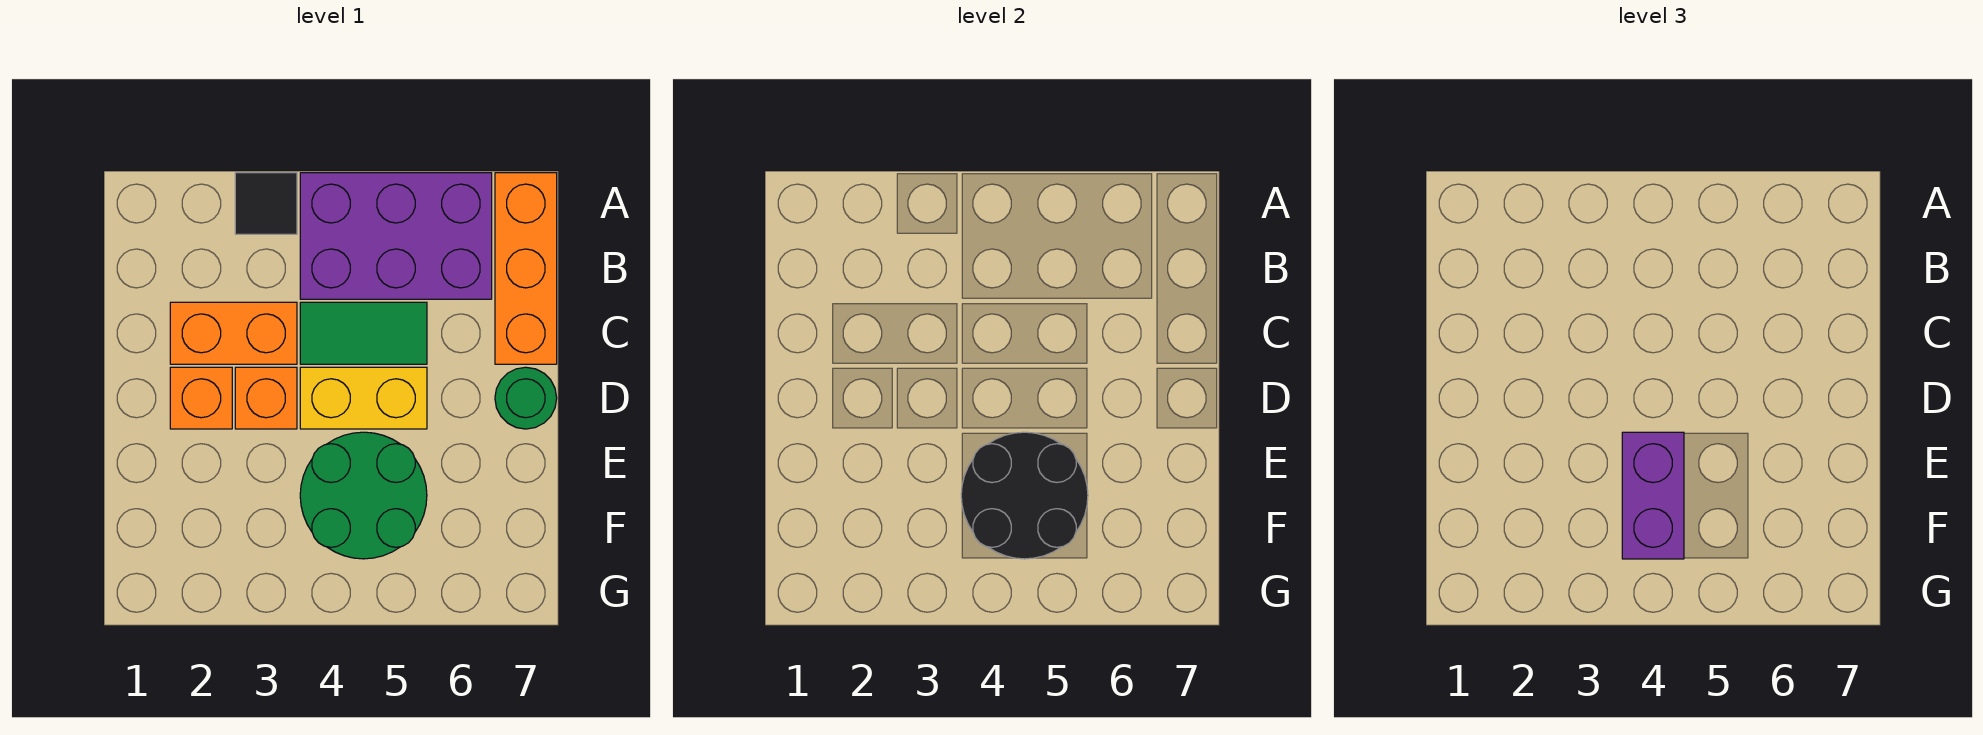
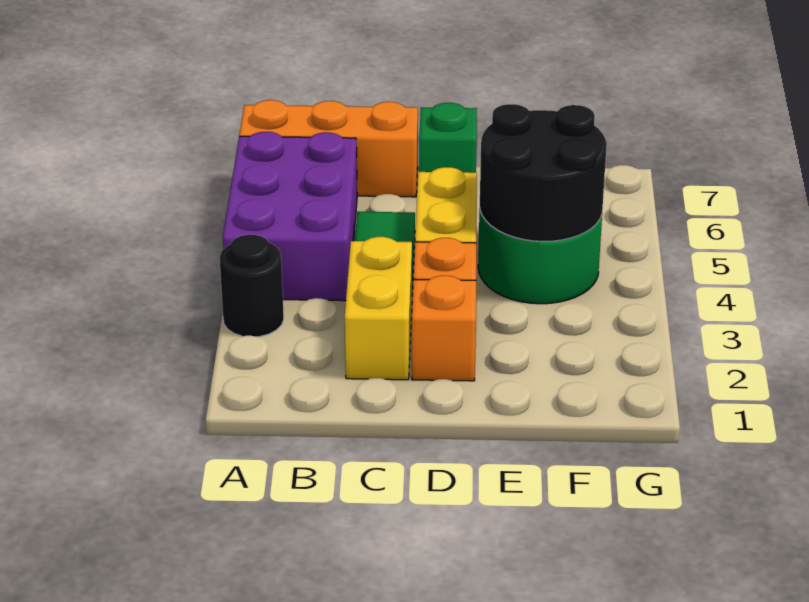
black tile A3 level 1 -> black round brick A3 level 1
orange brick C2:C3 level 1 -> yellow brick C2:C3 level 1
green round brick D7 level 1 -> green brick D7 level 1
purple brick E4:F4 level 3 -> none

